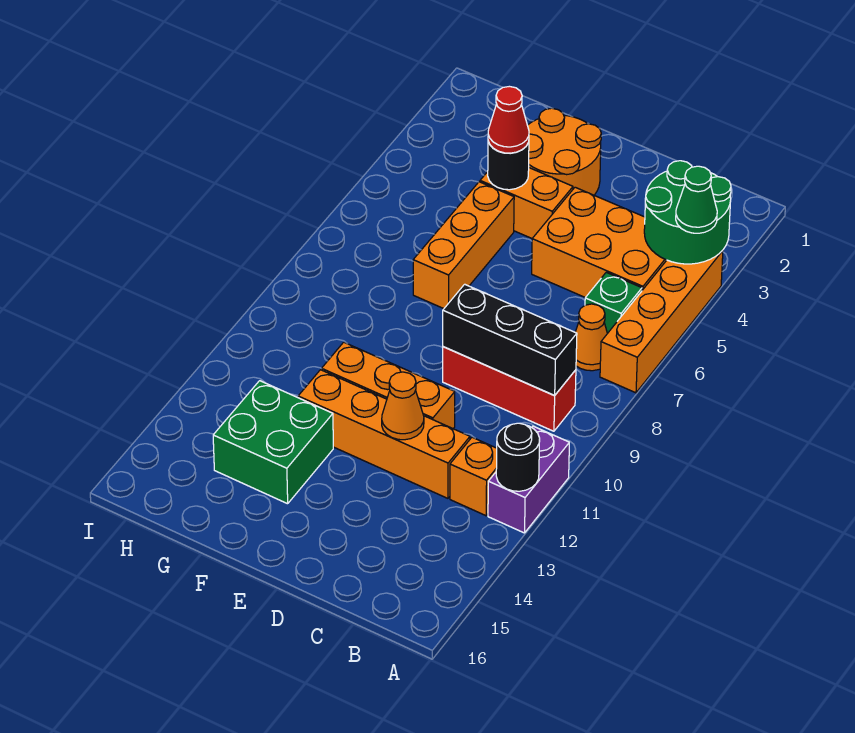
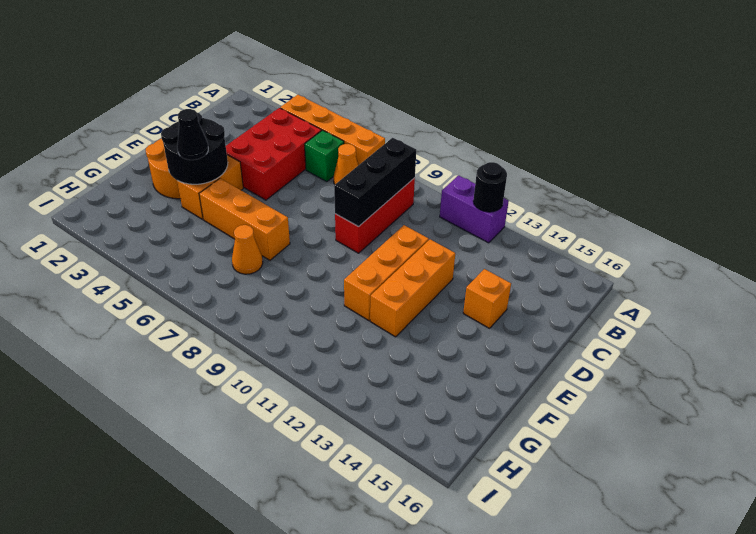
green round brick A3:B4 level 2 -> none
green cone A4 level 3 -> none
orange brick B4:D5 level 1 -> red brick B4:D5 level 1
orange brick B12 level 1 -> orange brick D14 level 1
orange brick C12:F12 level 1 -> orange brick D12:F12 level 1
orange cone D12 level 2 -> orange cone G7 level 1
black round brick F4 level 2 -> black round brick E3:F4 level 2
red cone F4 level 3 -> black cone F4 level 3
green brick F13:G14 level 1 -> none

